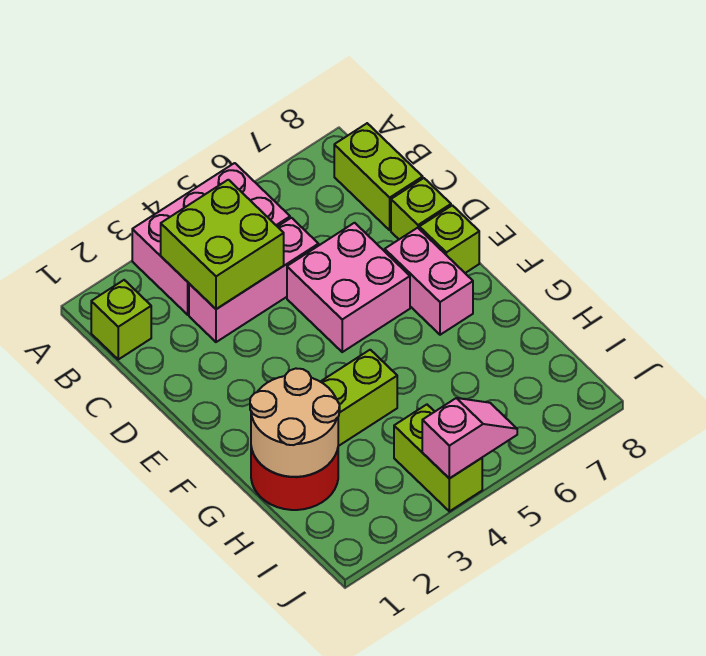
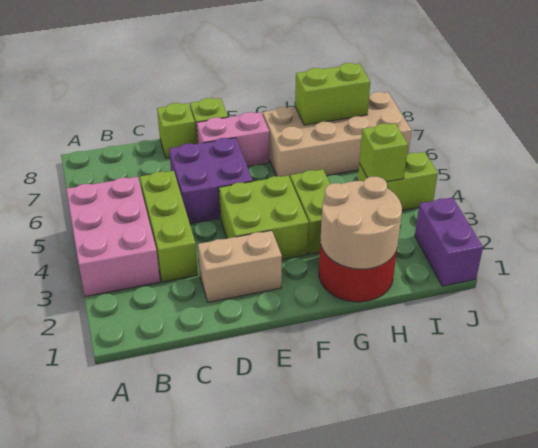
lime brick B1 level 1 -> lime brick I4 level 2
lime brick B3:C4 level 2 -> lime brick E3:F4 level 1
lime brick B8:C8 level 1 -> lime brick H7:I7 level 2
pink brick C3:C5 level 1 -> lime brick C3:C5 level 1
none -> tan brick D2:E2 level 1
pink brick D5:E6 level 1 -> purple brick D5:E6 level 1
none -> tan brick G6:J7 level 1
none -> purple brick J1:J2 level 1
pink slope J4:J5 level 2 top 4 -> none

